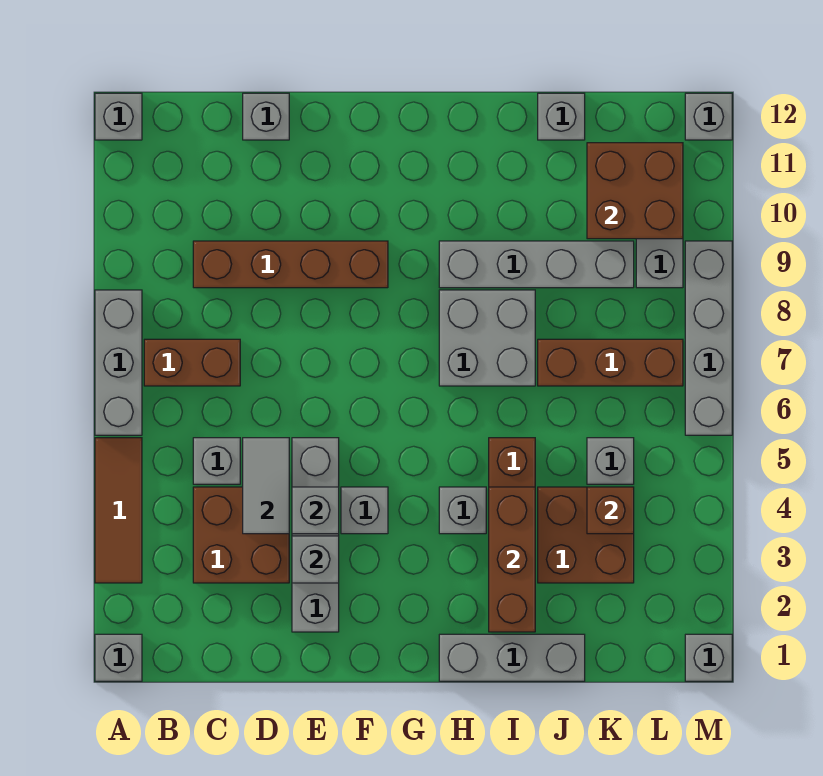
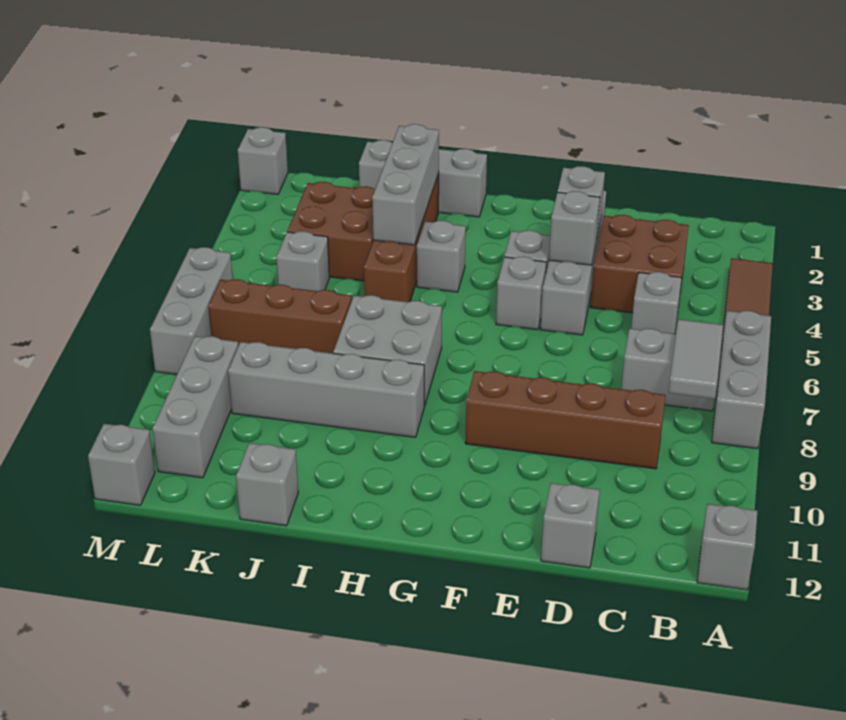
grey brick A1 level 1 -> grey brick F5 level 1
brown brick B7:C7 level 1 -> grey brick B7:C7 level 1
grey tile D4:D5 level 2 -> grey tile B7:B8 level 2
brown brick I2:I4 level 2 -> grey brick I2:I4 level 2
brown brick K4 level 2 -> none
brown brick K10:L11 level 2 -> none
grey brick M6:M9 level 1 -> grey brick M6:M8 level 1

